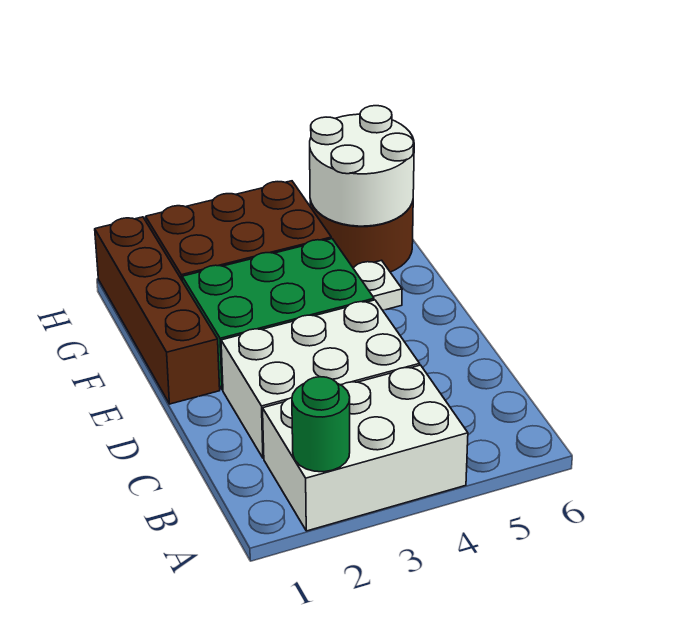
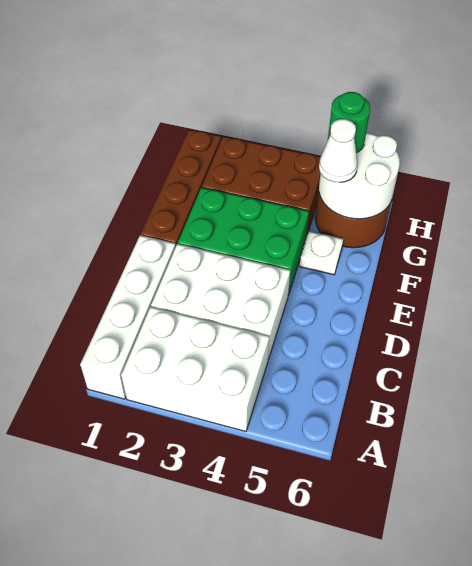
none -> white brick A1:D1 level 1
green round brick A2 level 2 -> green round brick H5 level 3
none -> white cone G5 level 3

